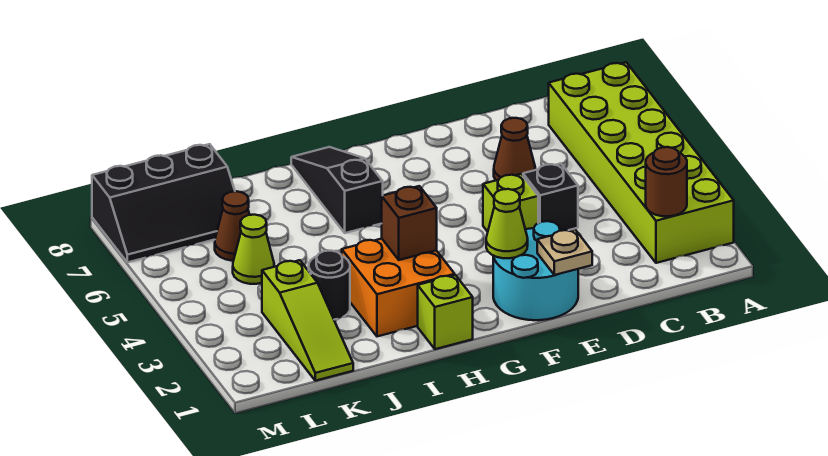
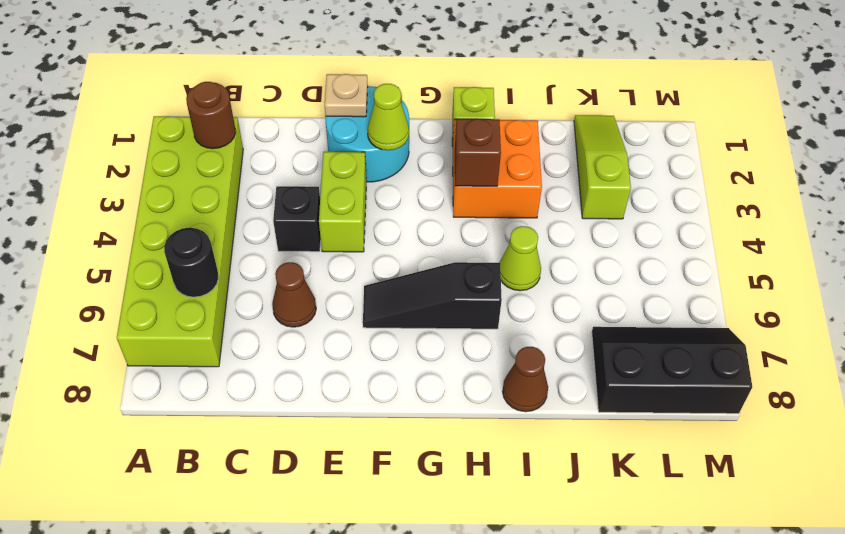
lime brick E4 level 1 -> lime brick E3:E4 level 1
black slope H6:H8 level 1 top 6 -> black slope F6:H6 level 1 top H
black round brick J3 level 1 -> black round brick B6 level 2
lime cone K5 level 1 -> lime cone I5 level 1
brown cone K6 level 1 -> brown cone I8 level 1

